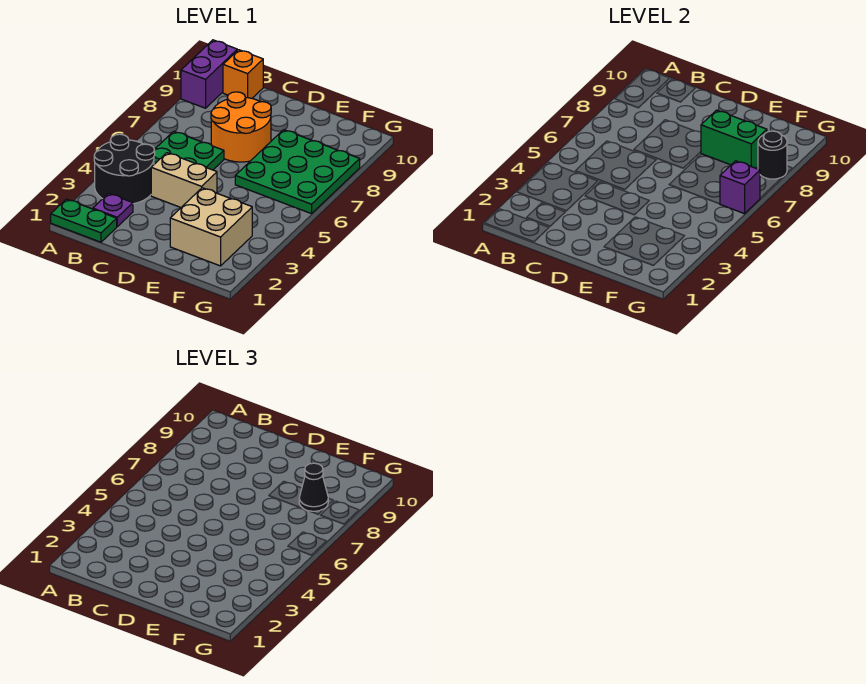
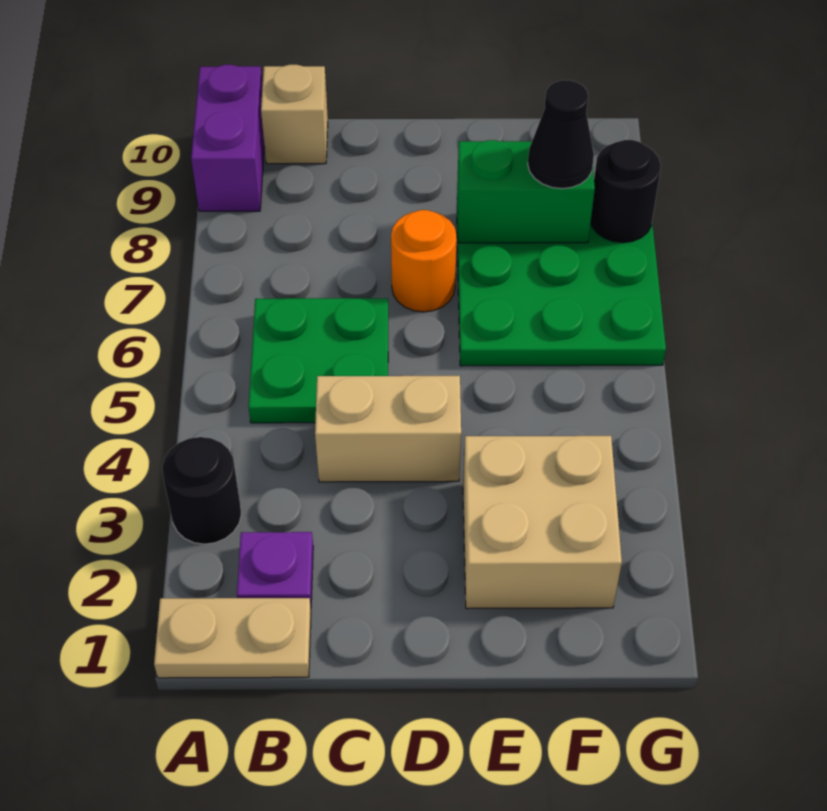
green plate A1:B1 level 1 -> tan plate A1:B1 level 1
black round brick A3:B4 level 1 -> black round brick A3 level 1
orange brick B10 level 1 -> tan brick B10 level 1
orange round brick C7:D8 level 1 -> orange round brick D7 level 1
purple brick G6 level 2 -> none

